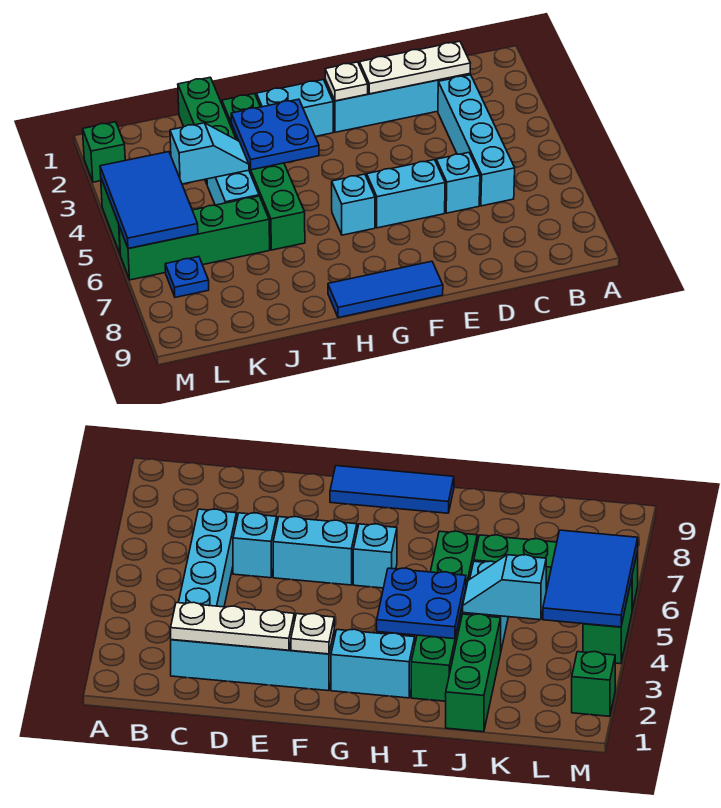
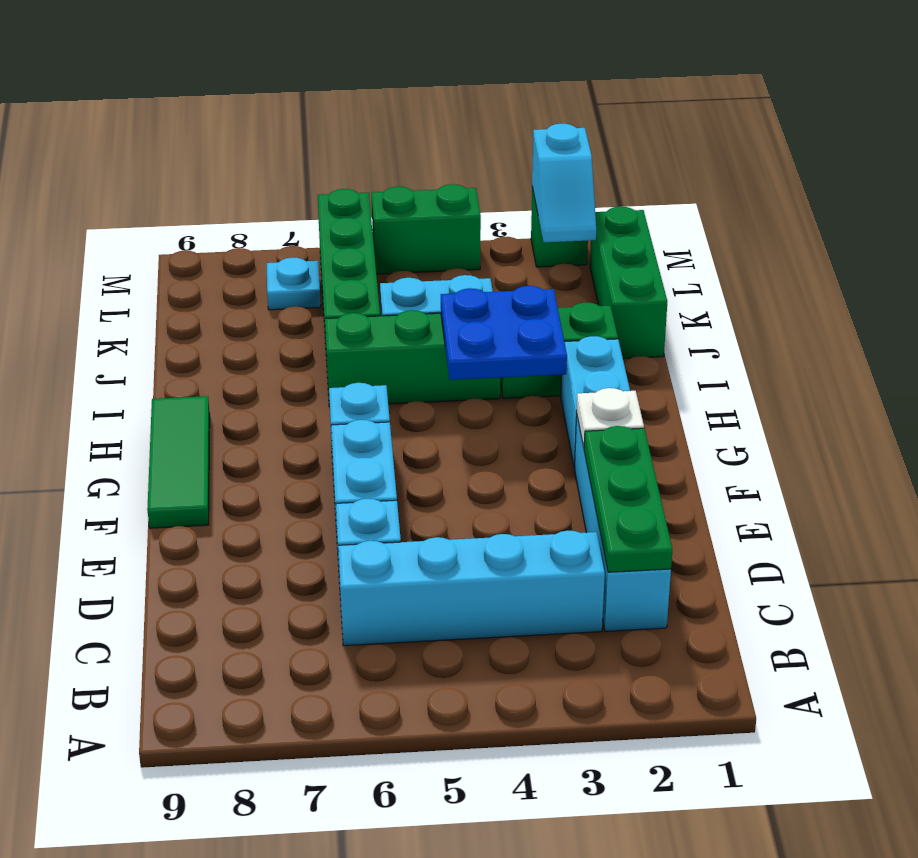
white plate C2:E2 level 2 -> green plate C2:E2 level 2
blue tile F9:H9 level 1 -> green tile F9:H9 level 1
green brick J1:J3 level 1 -> green brick J1:L1 level 1
cyan slope J4:K4 level 2 top K -> cyan slope L2:M2 level 2 top M
blue tile L4:M6 level 2 -> none
blue plate L7 level 1 -> cyan plate L7 level 1

